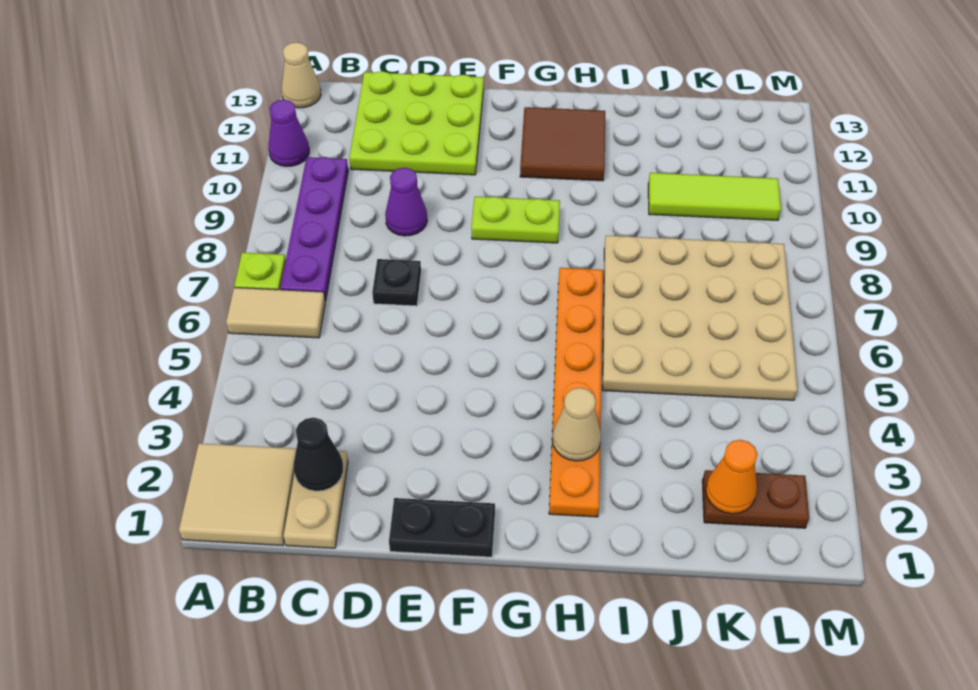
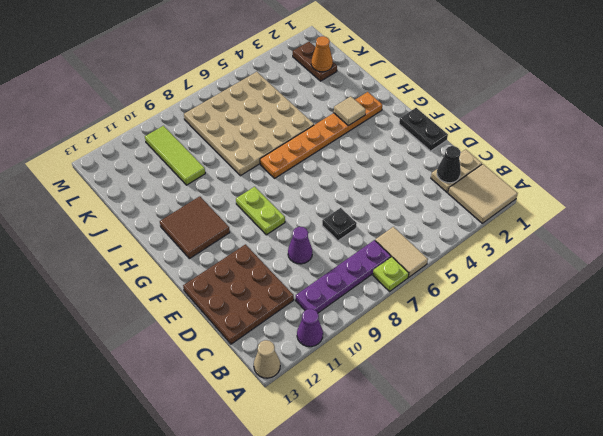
lime plate C11:E13 level 1 -> brown plate C11:E13 level 1
tan cone H3 level 2 -> tan tile H3 level 2

